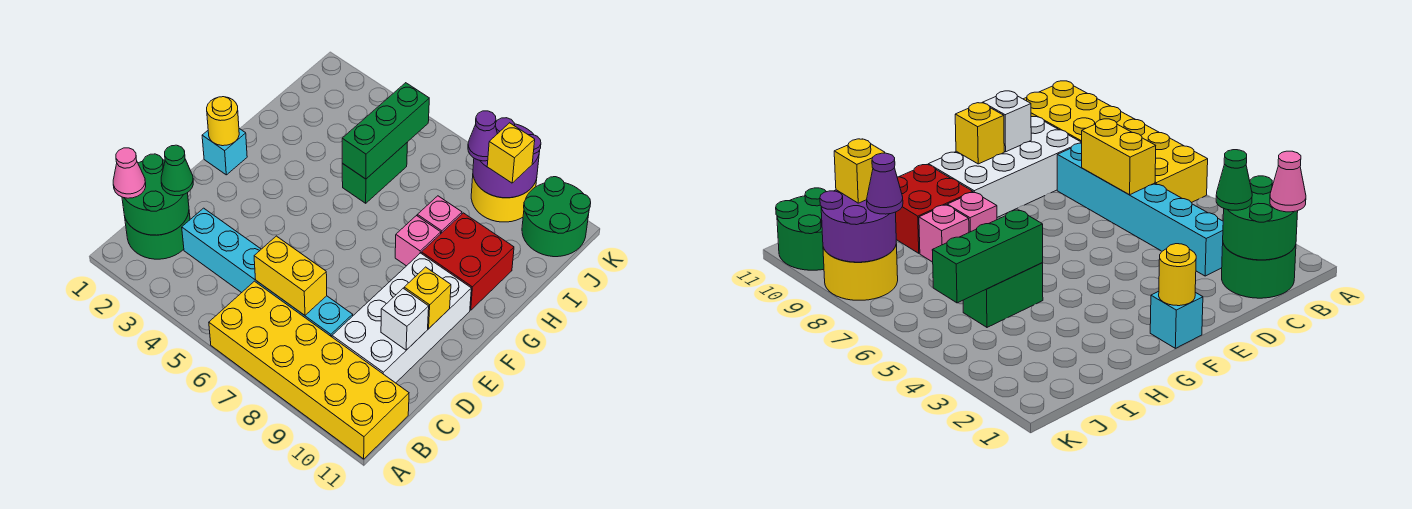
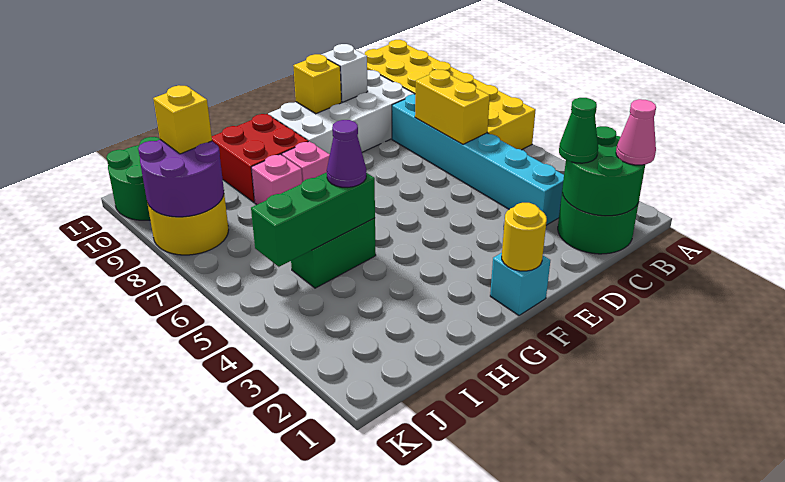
purple cone J8 level 3 -> purple cone H5 level 3

